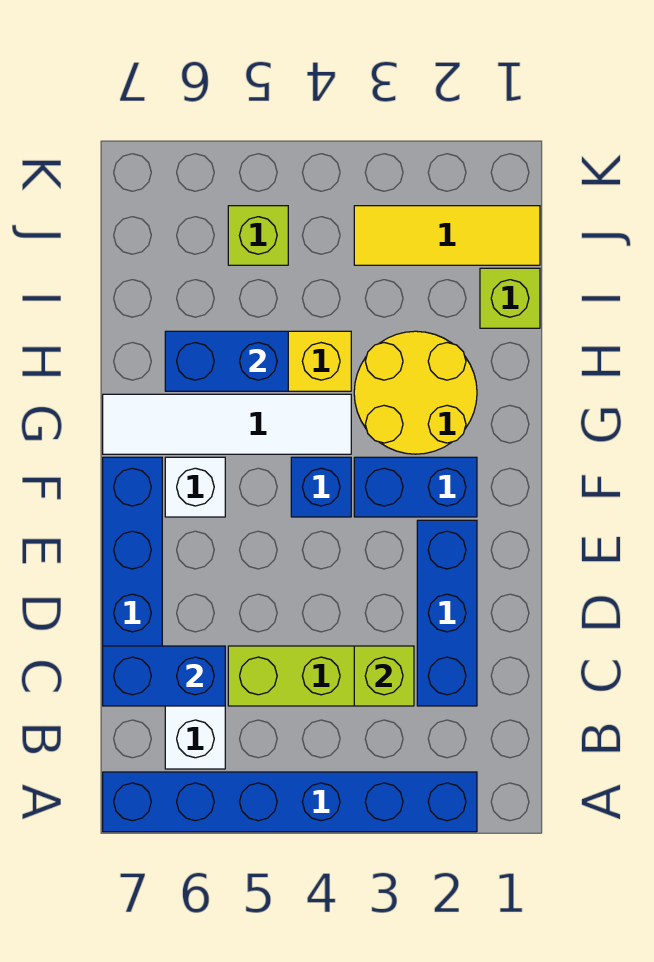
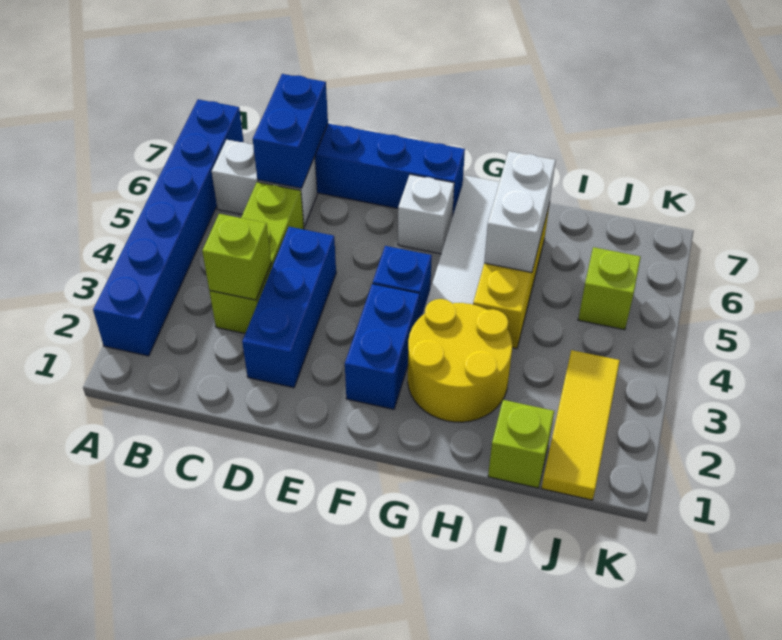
blue brick C2:E2 level 1 -> blue brick D2:D4 level 1
blue brick H5:H6 level 2 -> white brick H5:H6 level 2

